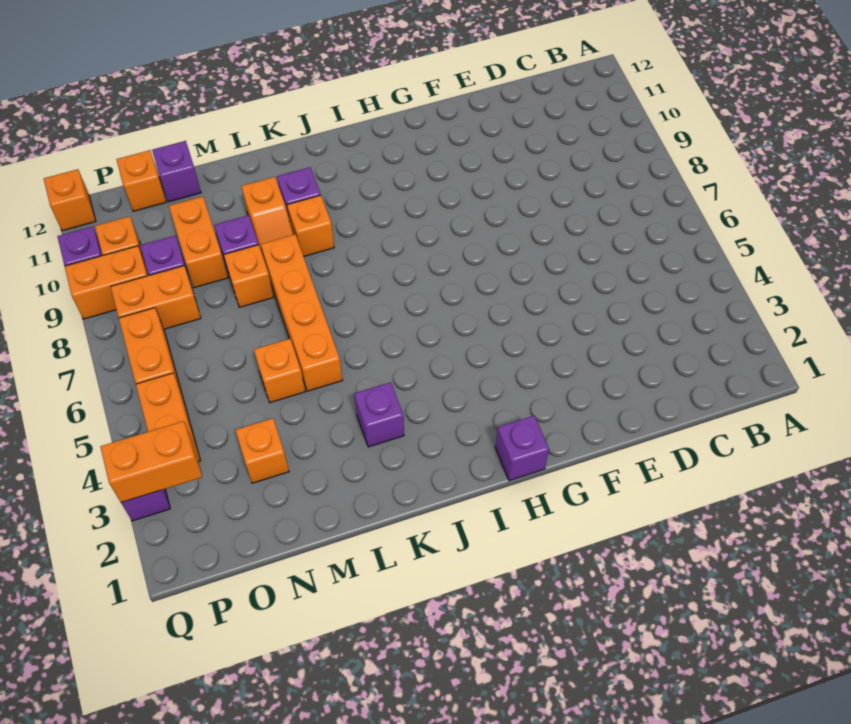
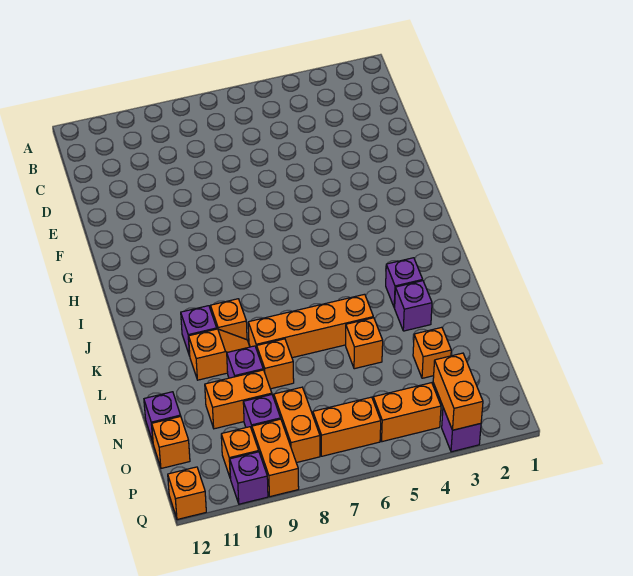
purple brick H1 level 1 -> purple brick L3 level 1

